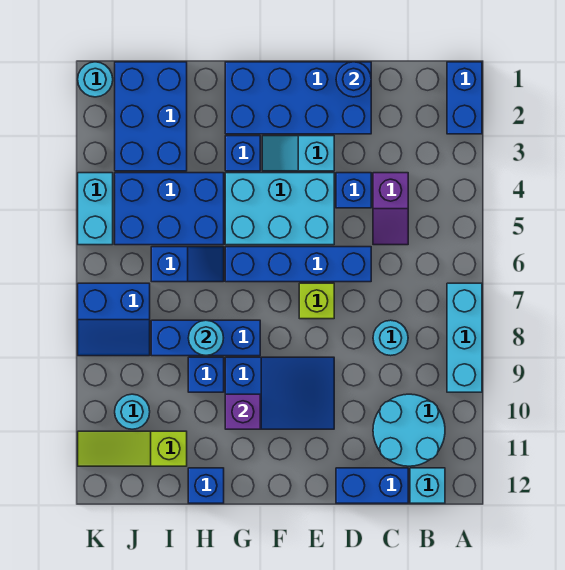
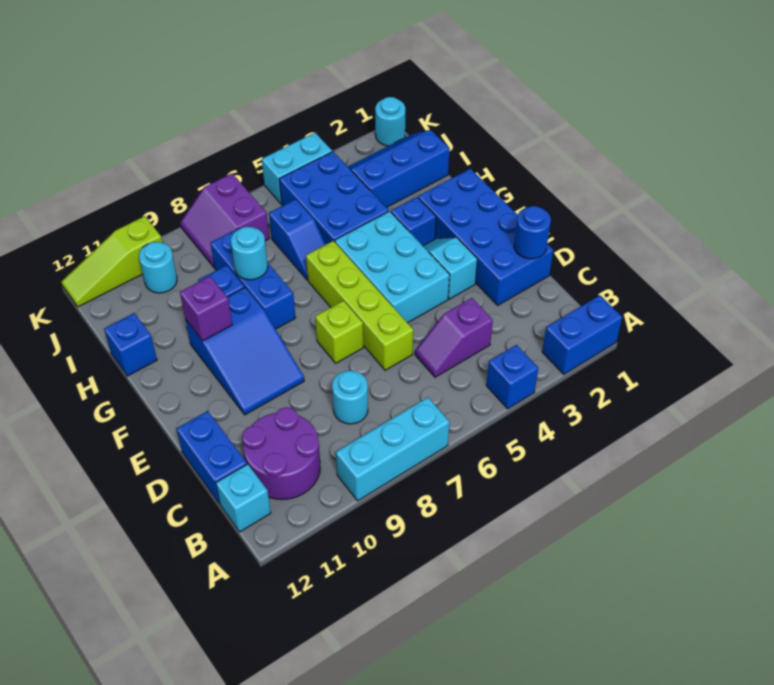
cyan round brick B10:C11 level 1 -> purple round brick B10:C11 level 1
blue brick D4 level 1 -> blue brick A4 level 1
blue brick D6:G6 level 1 -> lime brick D6:G6 level 1
blue brick I1:J3 level 1 -> blue slope I1:J3 level 1 top I
lime slope I11:K11 level 1 top I -> lime slope K10:K12 level 1 top 10
blue slope J7:K8 level 1 top 7 -> purple slope J7:K8 level 1 top 7

